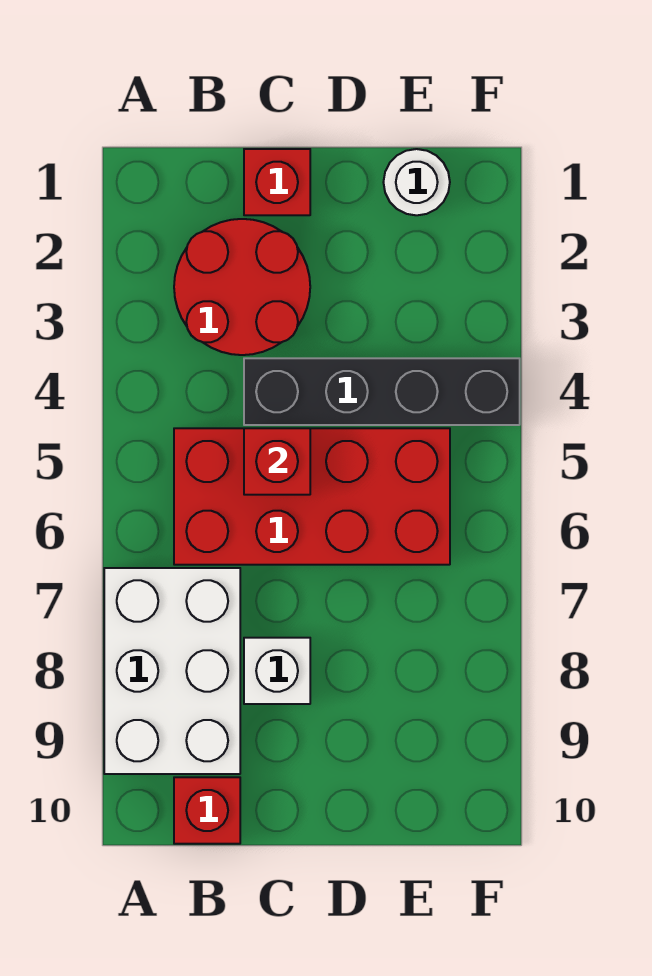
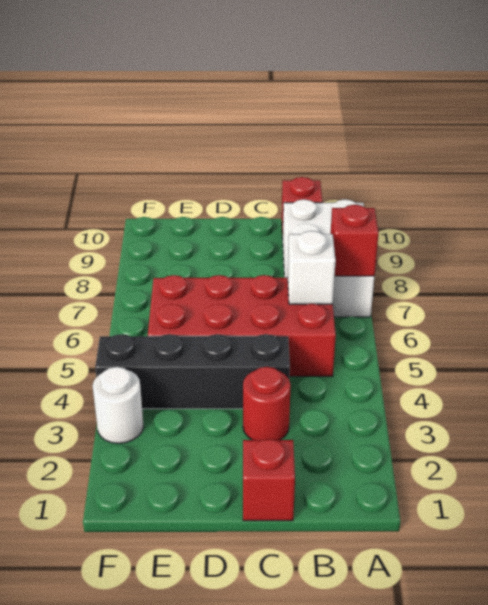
red round brick B2:C3 level 1 -> red round brick C3 level 1
red brick C5 level 2 -> red brick A7 level 2
white brick C8 level 1 -> white brick B6 level 2
white round brick E1 level 1 -> white round brick F3 level 1

